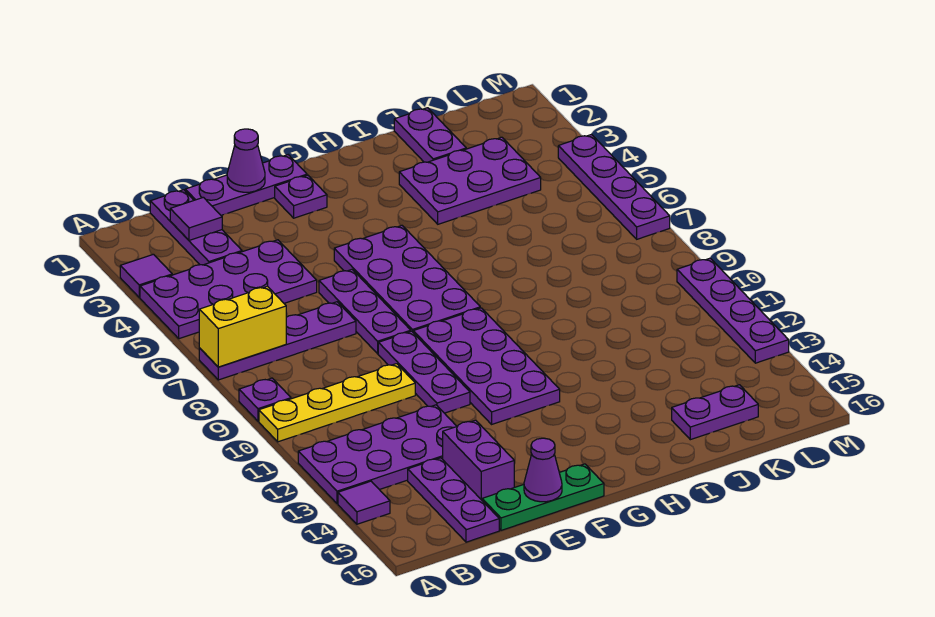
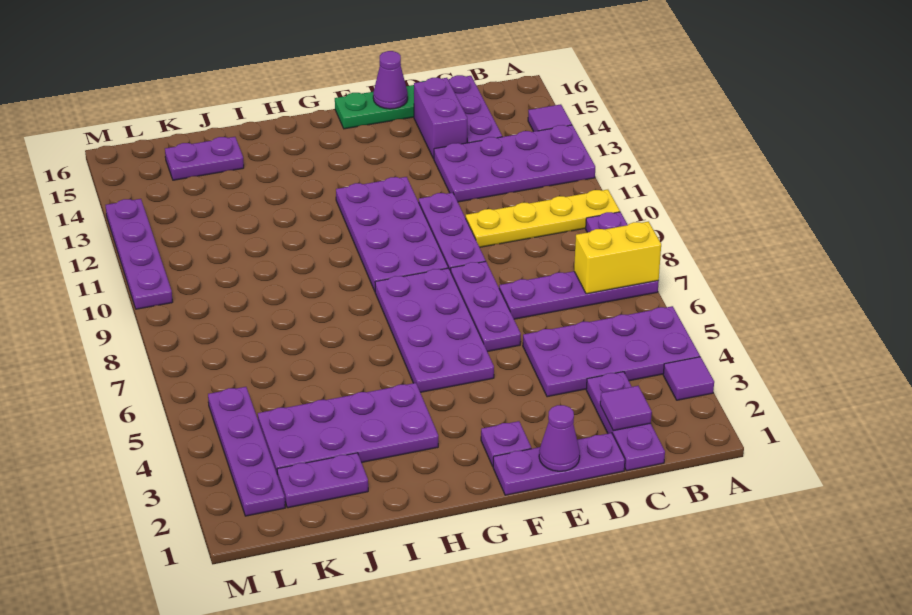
purple plate I3:K4 level 1 -> purple plate H3:K4 level 1
purple plate J1:J2 level 1 -> purple plate J2:K2 level 1
purple plate M4:M7 level 1 -> purple plate L2:L5 level 1

